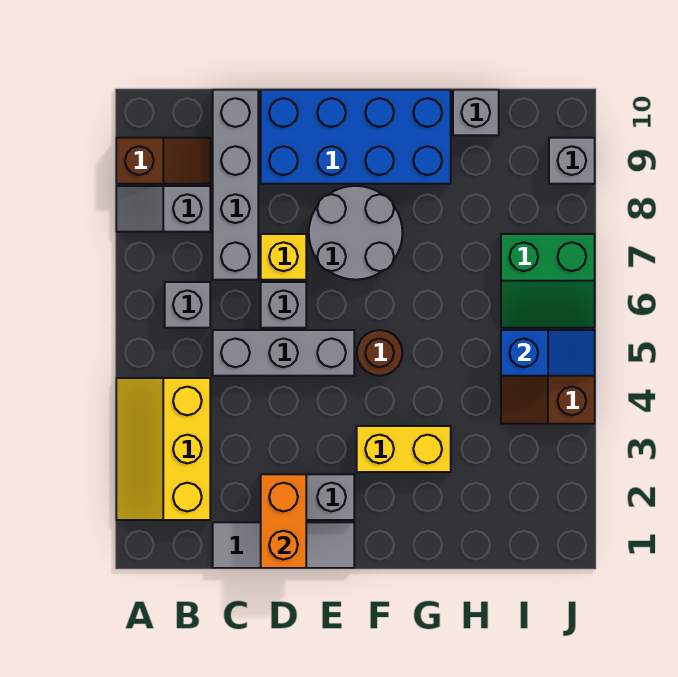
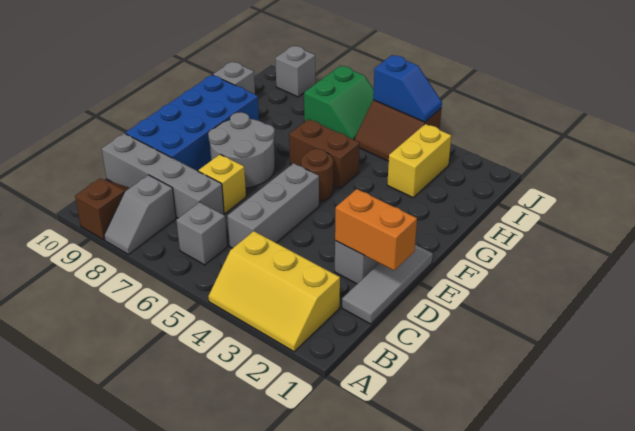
grey brick D6 level 1 -> none
yellow brick F3:G3 level 1 -> yellow brick H3:I3 level 1
none -> brown brick G5:G6 level 1
blue slope I5:J5 level 2 top I -> blue slope J4:J5 level 2 top 5

